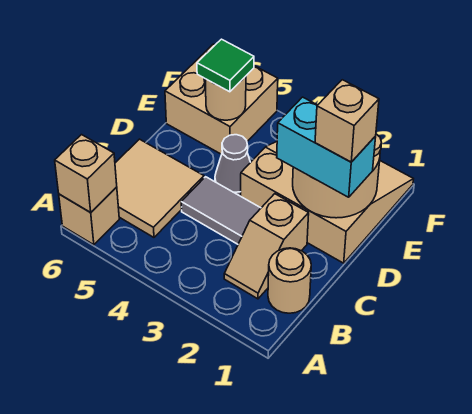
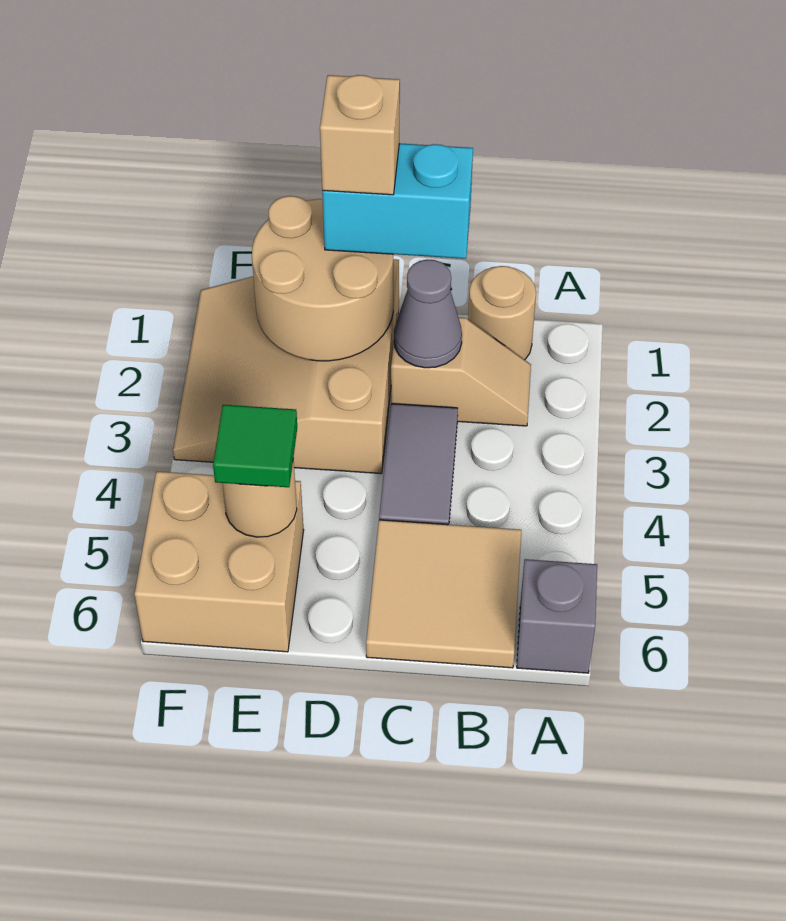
tan brick A6 level 1 -> grey brick A6 level 1
tan brick A6 level 2 -> none
cyan brick D1:D2 level 3 -> cyan brick C1:D1 level 3
grey cone D4 level 1 -> grey cone C2 level 2

